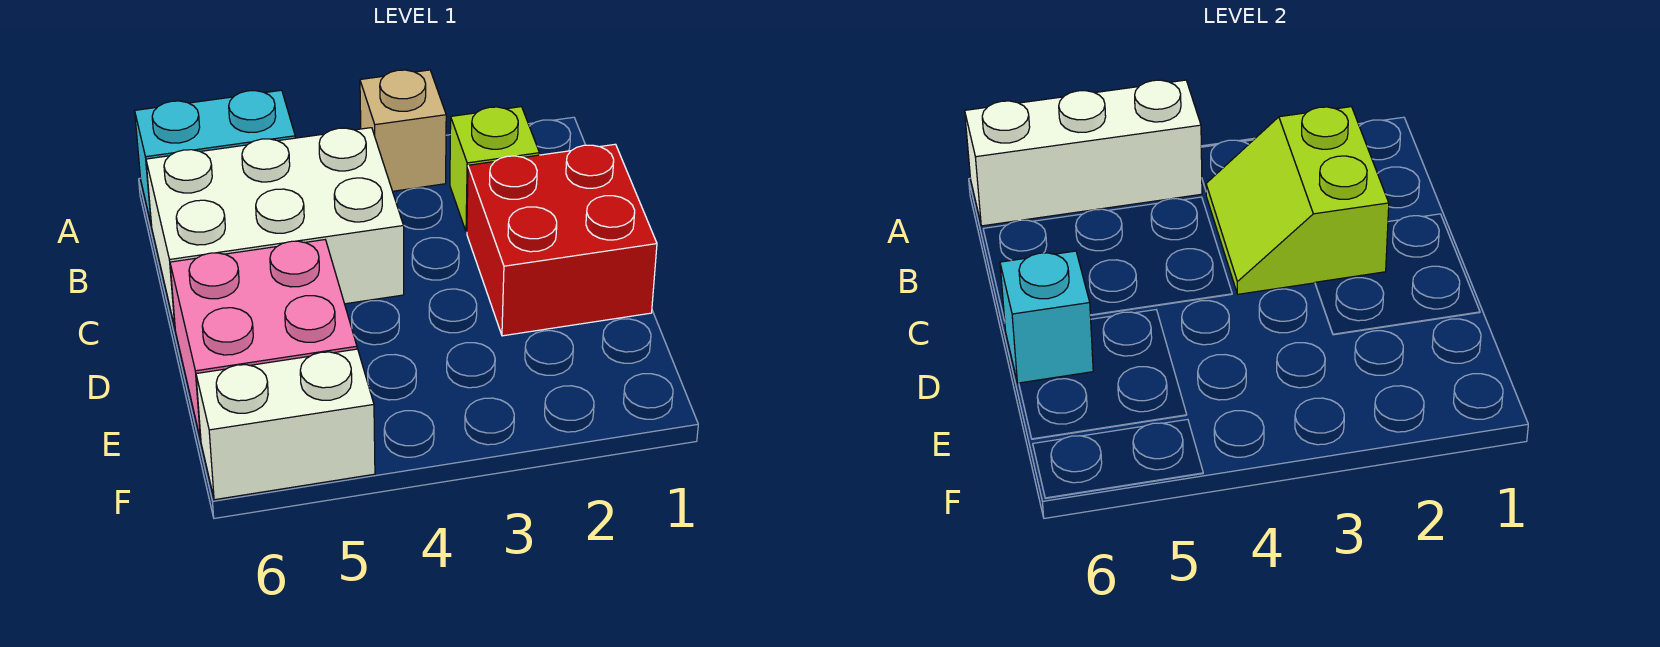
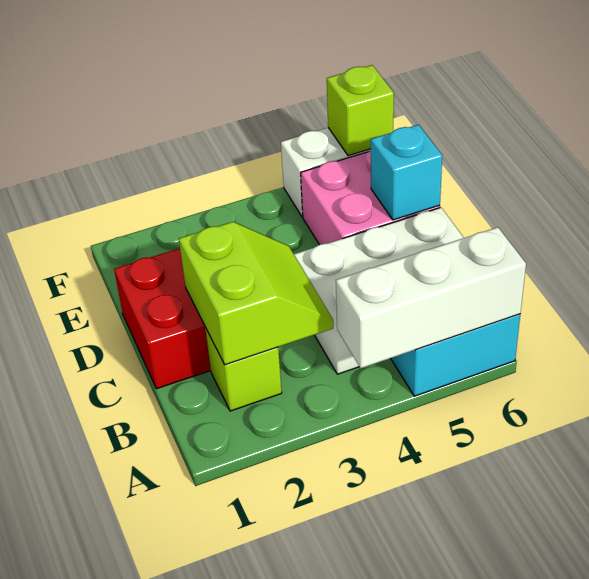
tan brick A3 level 1 -> none
none -> lime brick F6 level 2

